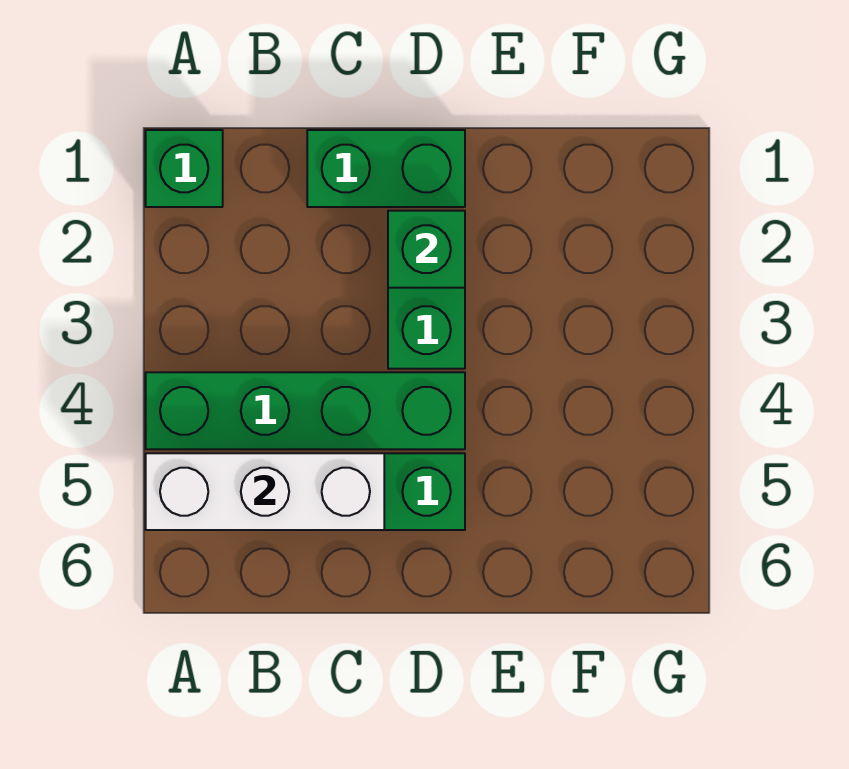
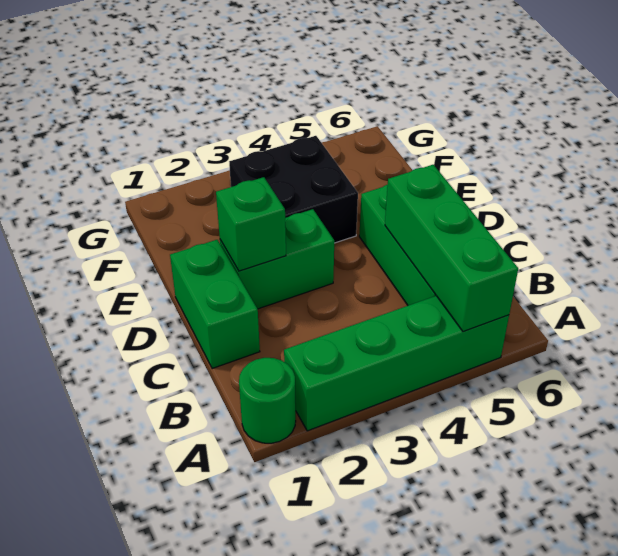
green brick A1 level 1 -> green round brick A1 level 1
green brick A4:D4 level 1 -> green brick A2:A5 level 1
white brick A5:C5 level 2 -> green brick A5:C5 level 2
none -> black brick E3:F4 level 1

